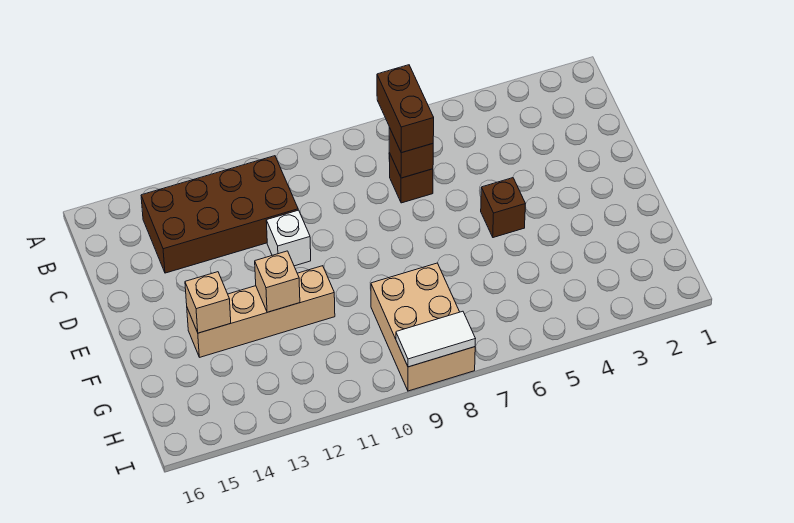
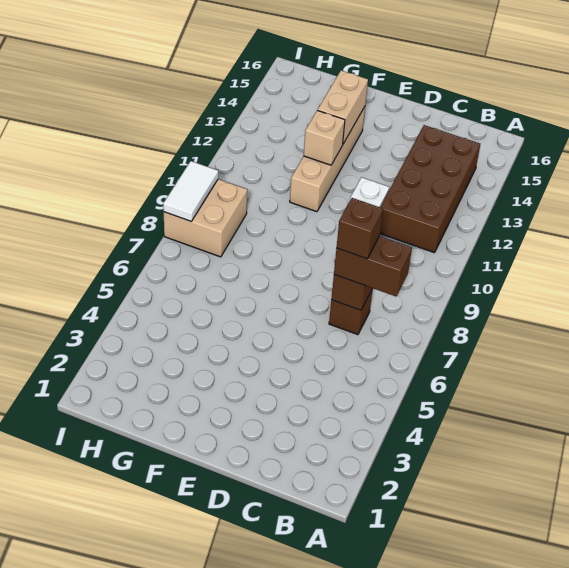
brown brick E5 level 1 -> brown brick C7 level 4
tan brick F14 level 2 -> tan brick F13:F14 level 2
tan brick G8:I9 level 1 -> tan brick H8:I9 level 1

